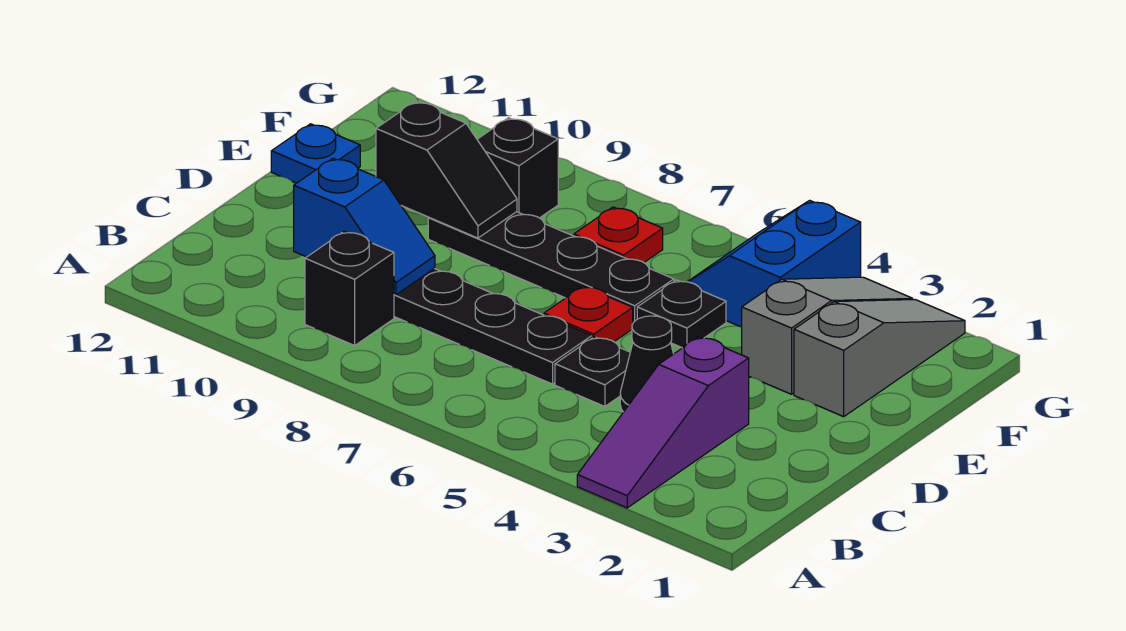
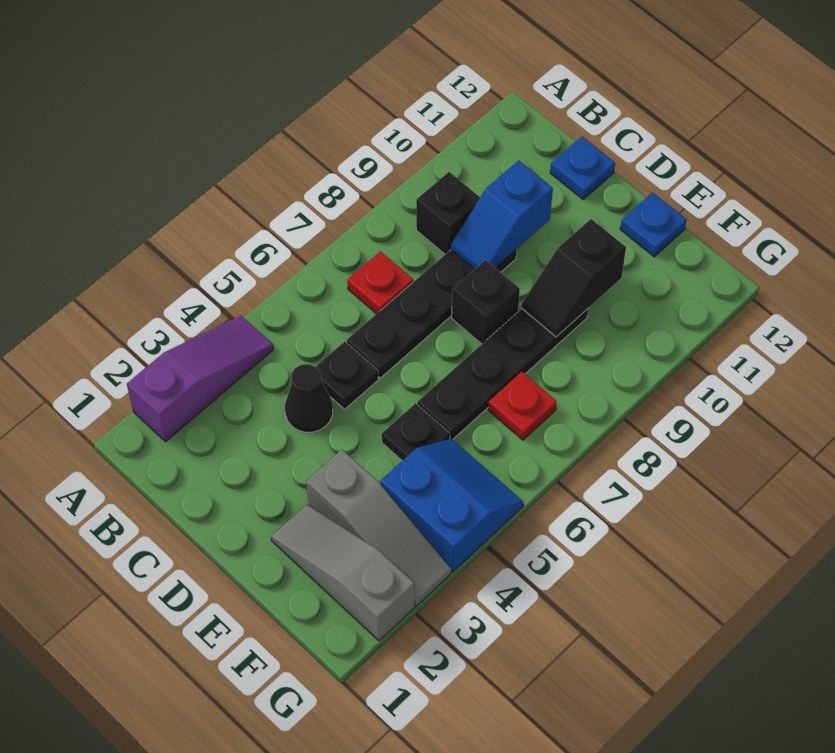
purple slope A3:C3 level 1 top C -> purple slope A2:A4 level 1 top 2
none -> blue plate C12 level 1
red plate D6 level 1 -> red plate B7 level 1
grey slope E2:G2 level 1 top E -> grey slope E2:G2 level 1 top G
black brick F9 level 1 -> black brick D8 level 1

